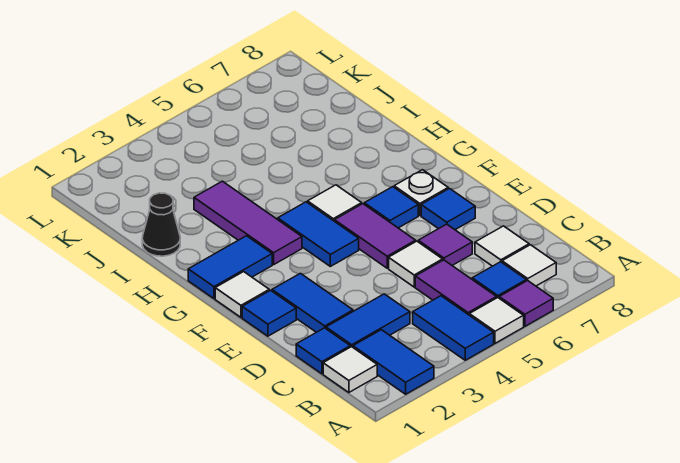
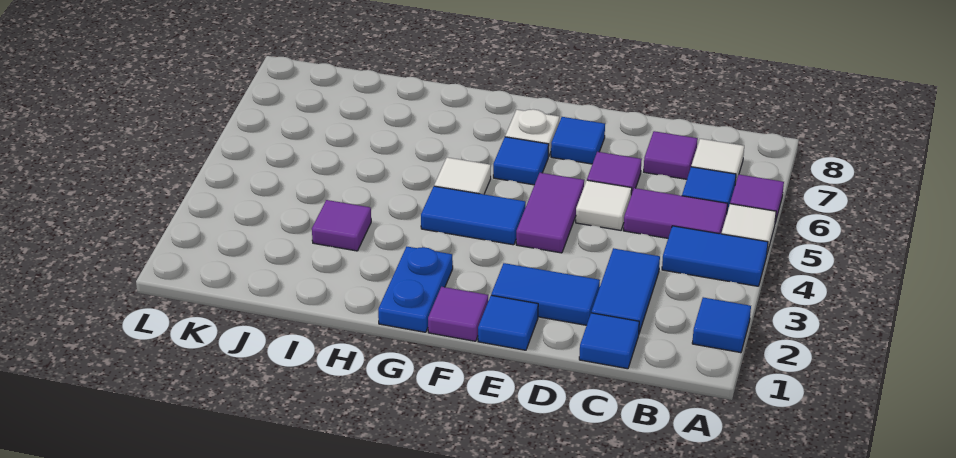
blue tile A2:B2 level 1 -> blue tile A2 level 1
white tile B1 level 1 -> none
white tile C7 level 1 -> purple tile C7 level 1
purple tile E5:F5 level 1 -> purple tile E4:E5 level 1
white tile F1 level 1 -> purple tile F1 level 1
blue tile G1:G2 level 1 -> blue plate G1:G2 level 1
purple tile G3:I3 level 1 -> purple tile I3 level 1
black cone I1 level 1 -> none

